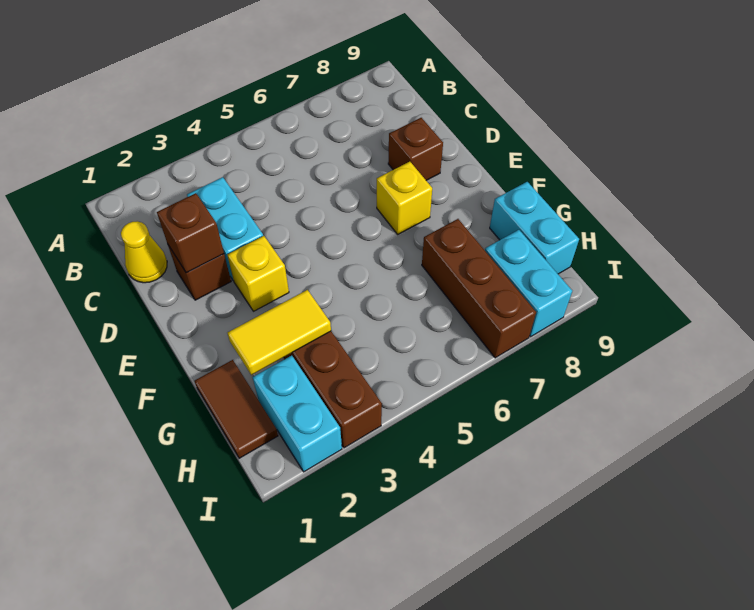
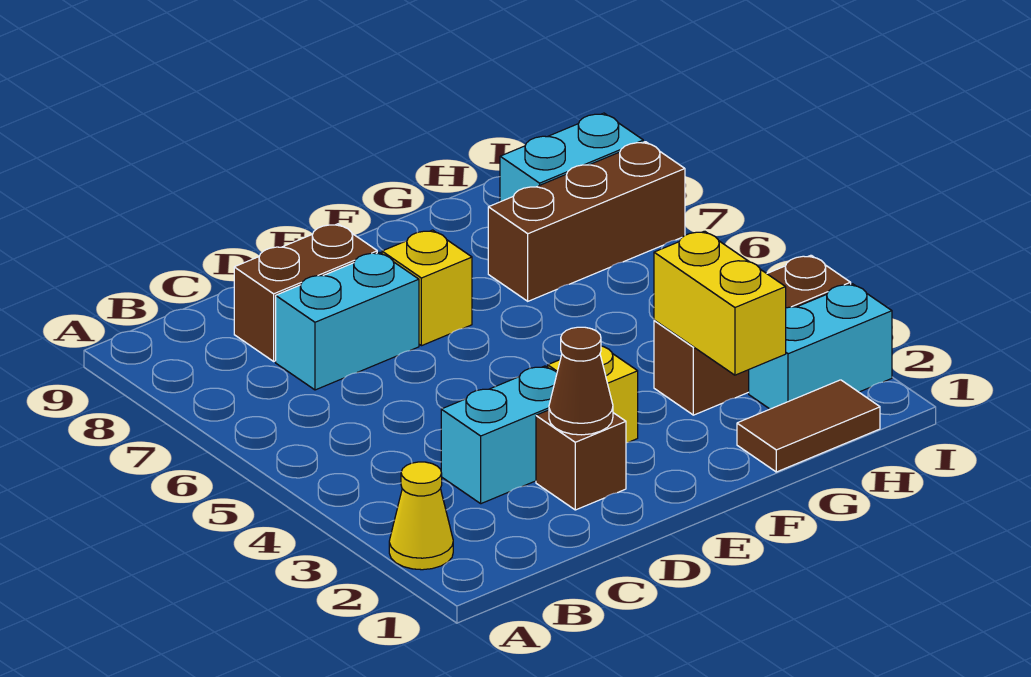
yellow cone C1 level 1 -> yellow cone A2 level 1
brown brick D2 level 2 -> brown cone D2 level 2
brown brick D8 level 1 -> brown brick C8:D8 level 1
yellow tile G2:G3 level 2 -> yellow brick G2:G3 level 2
cyan brick G9:H9 level 1 -> cyan brick C7:D7 level 1

